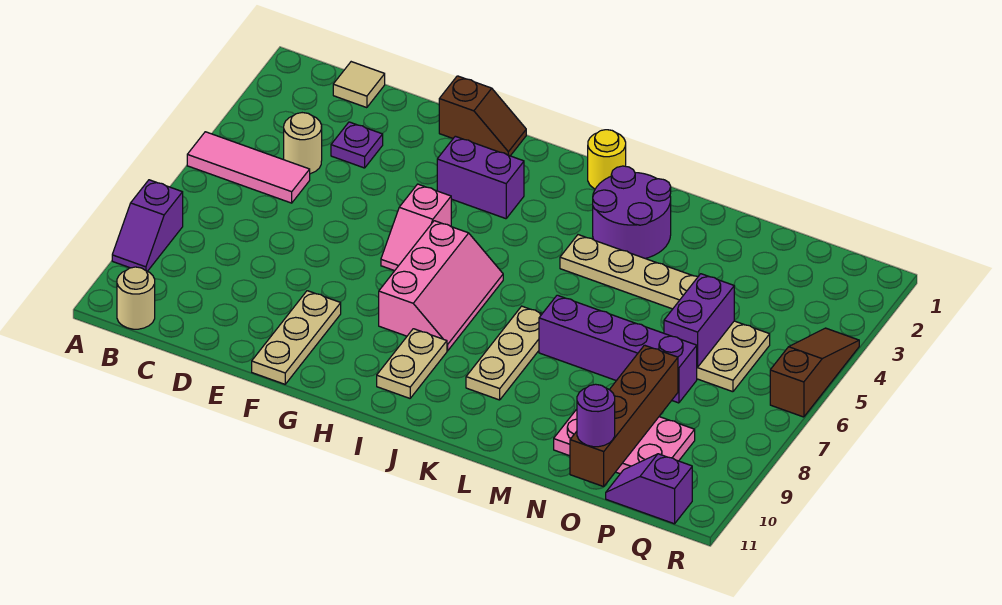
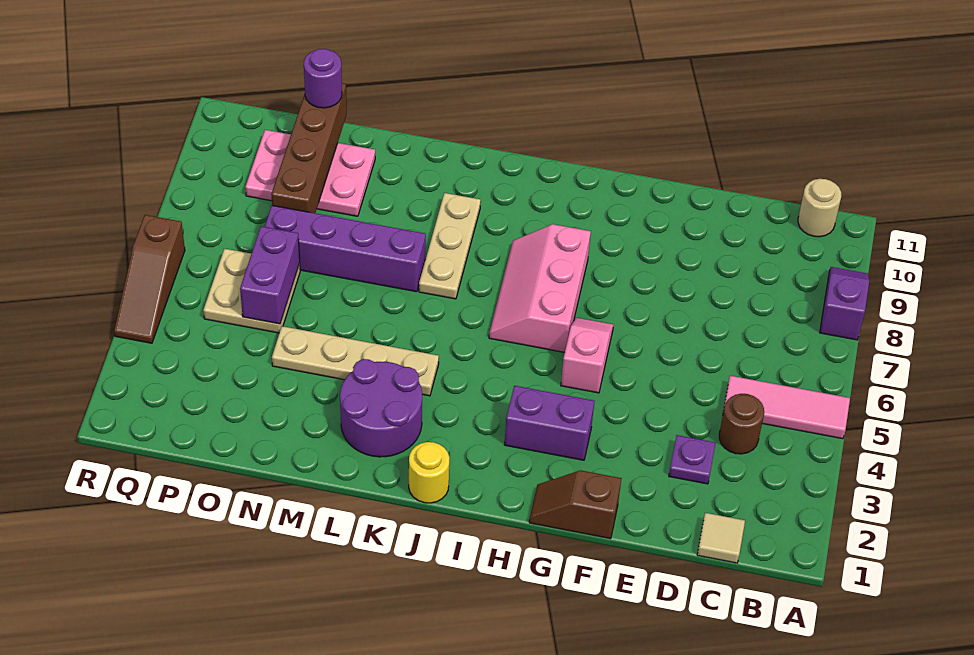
tan round brick C4 level 1 -> brown round brick C4 level 1
tan plate F9:F11 level 1 -> none
tan plate I9:I10 level 1 -> none
purple slope P11:Q11 level 1 top Q -> none

